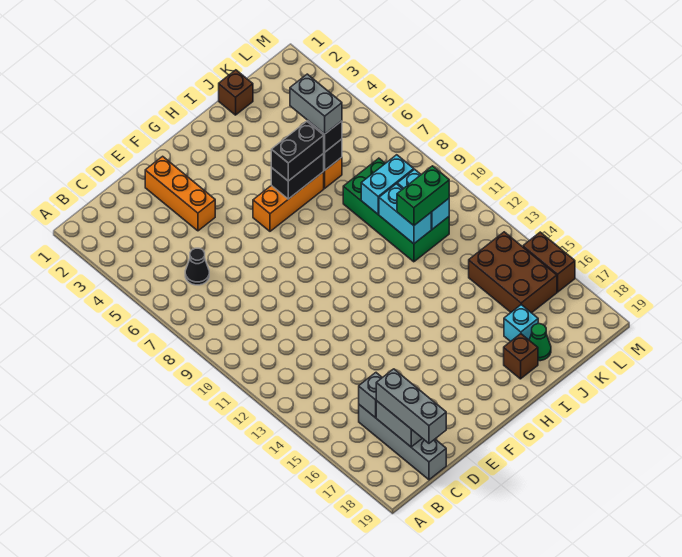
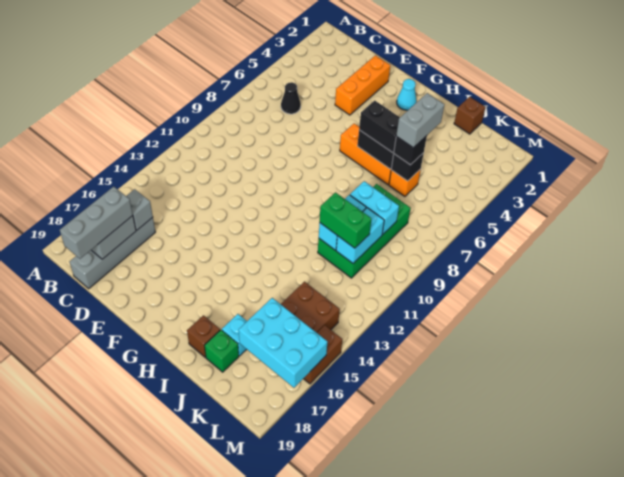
none -> cyan cone G2 level 1
green cone J18 level 1 -> green brick J18 level 1
none -> cyan brick K16:M17 level 2

